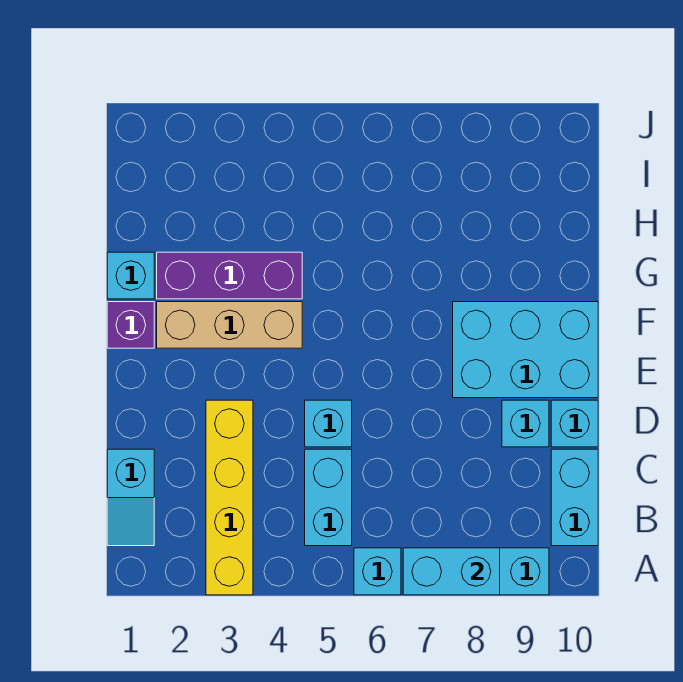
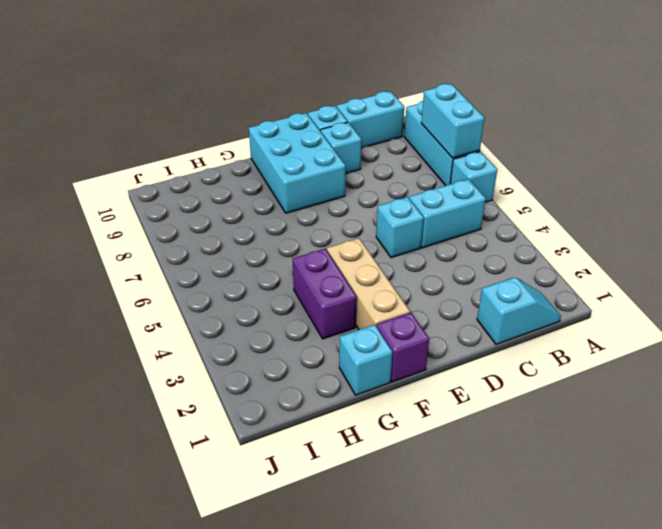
yellow brick A3:D3 level 1 -> none
purple brick G2:G4 level 1 -> purple brick G3:G4 level 1

